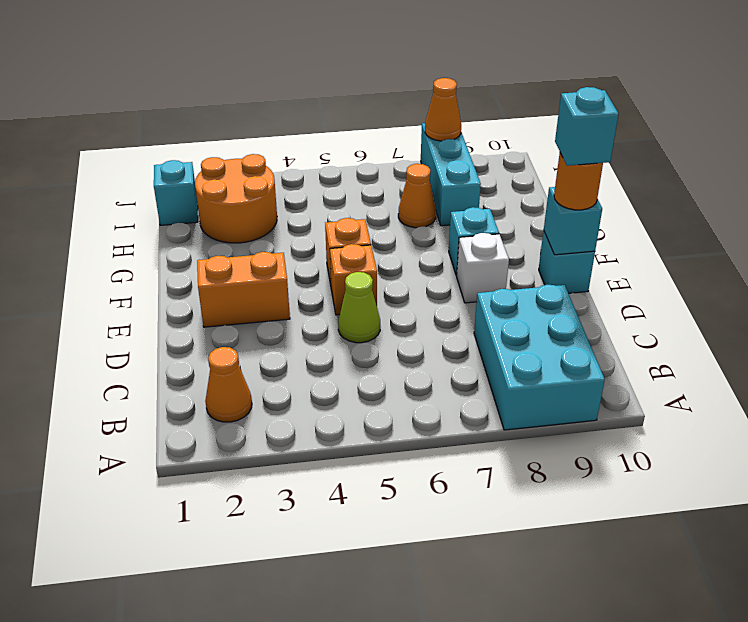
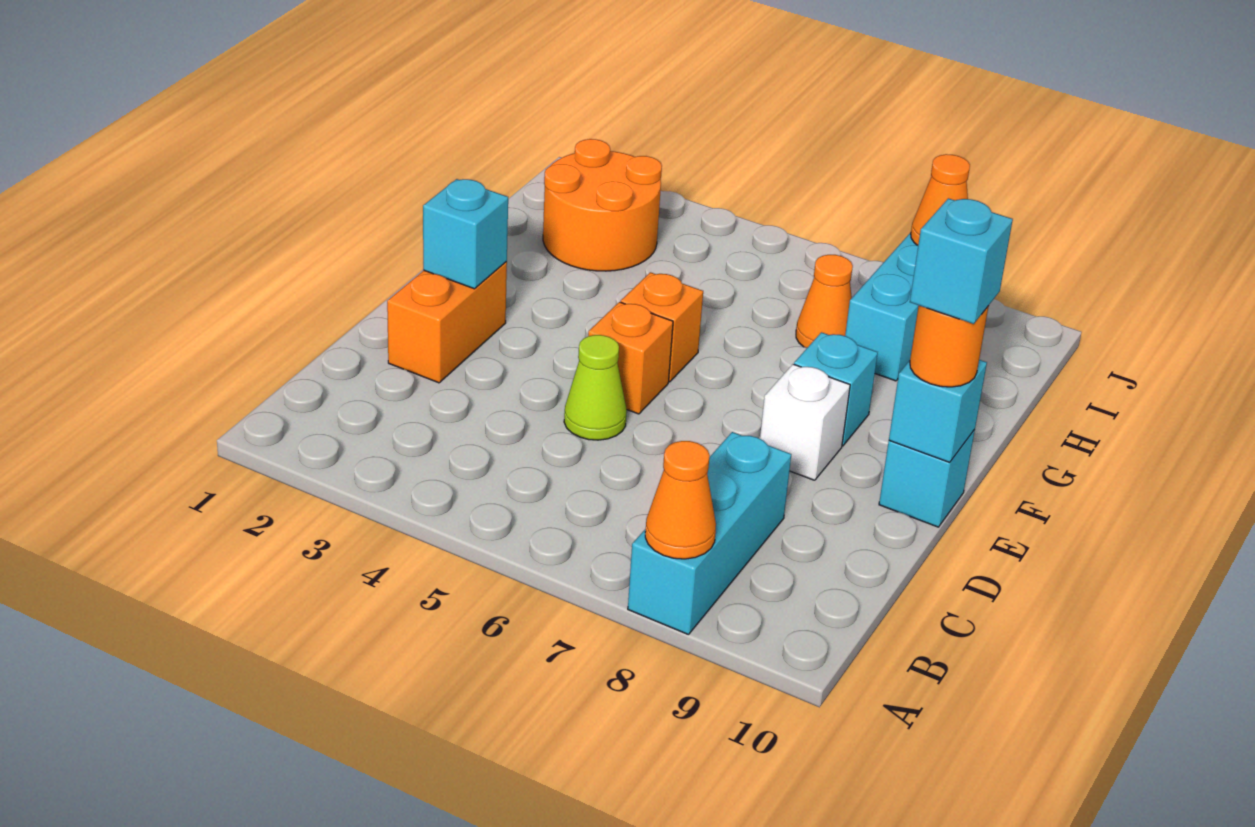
cyan brick A8:C9 level 1 -> cyan brick A8:C8 level 1
orange cone B2 level 1 -> orange cone A8 level 2
orange brick E2:E3 level 1 -> orange brick D2:E2 level 1
cyan brick I1 level 1 -> cyan brick E2 level 2

